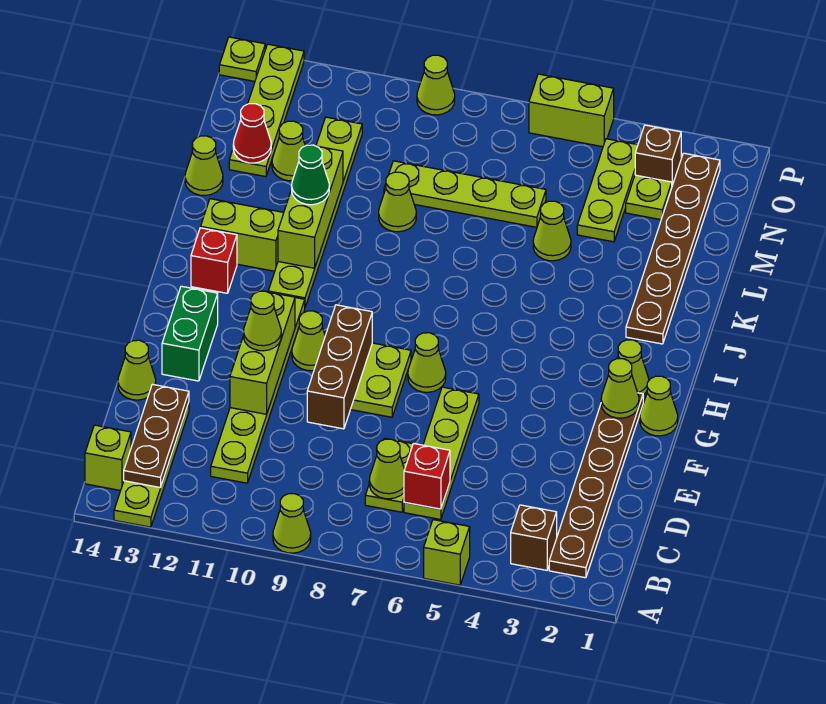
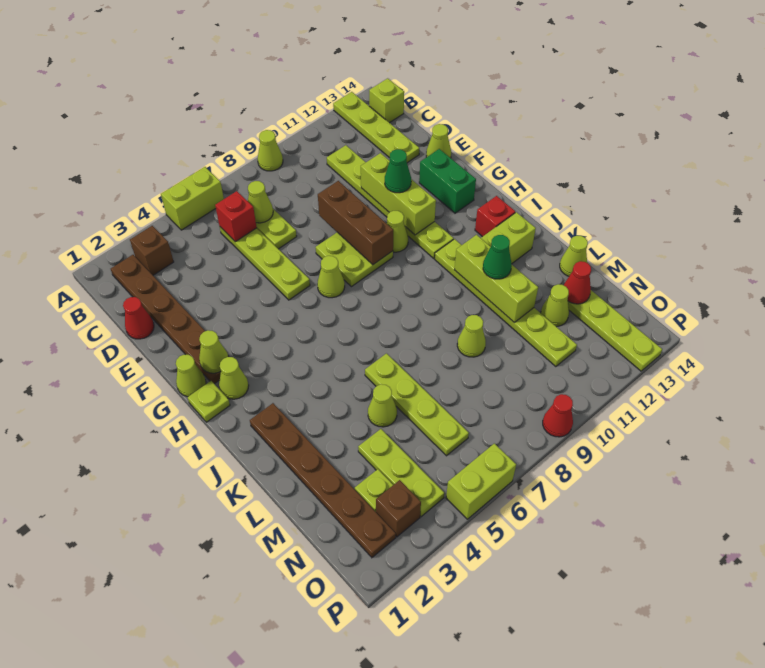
lime brick A5 level 1 -> lime brick A5:A6 level 1
brown plate B13:D13 level 2 -> none
none -> red cone D1 level 1
lime cone F11 level 3 -> green cone F11 level 3
lime plate M6:M9 level 1 -> lime plate K6:N6 level 1
lime cone P9 level 1 -> red cone P9 level 1
lime plate P14 level 1 -> lime plate H1 level 1

